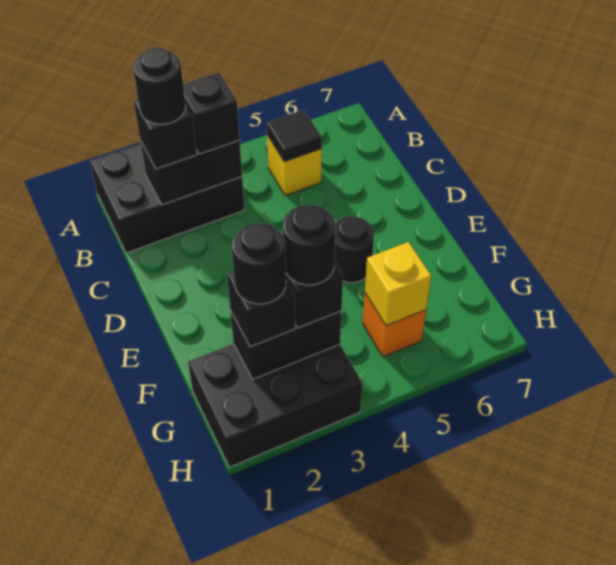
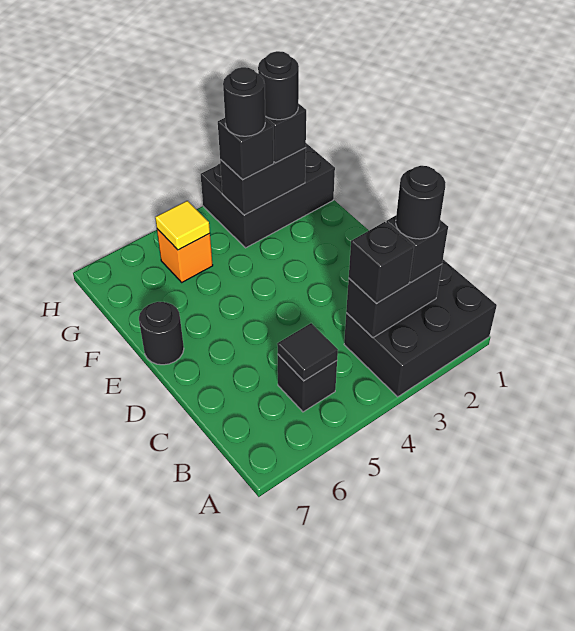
yellow brick B5 level 1 -> black brick B5 level 1
black round brick E5 level 1 -> black round brick E7 level 1
yellow brick G5 level 2 -> yellow tile G5 level 2

